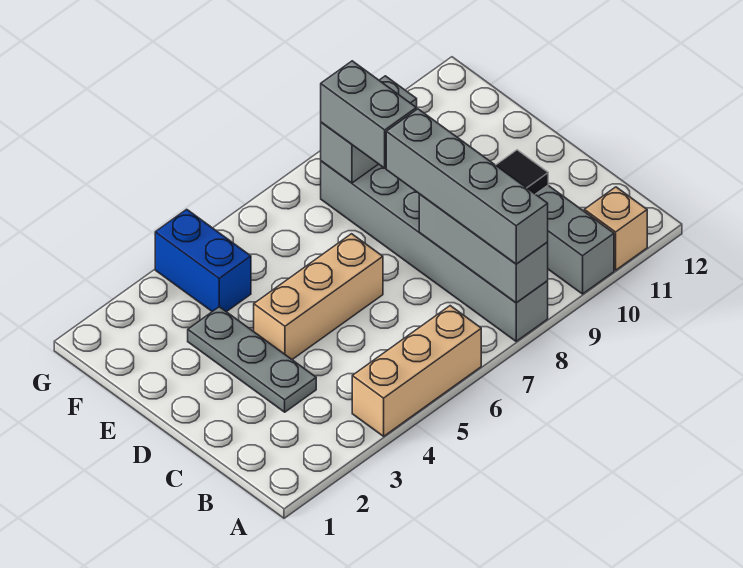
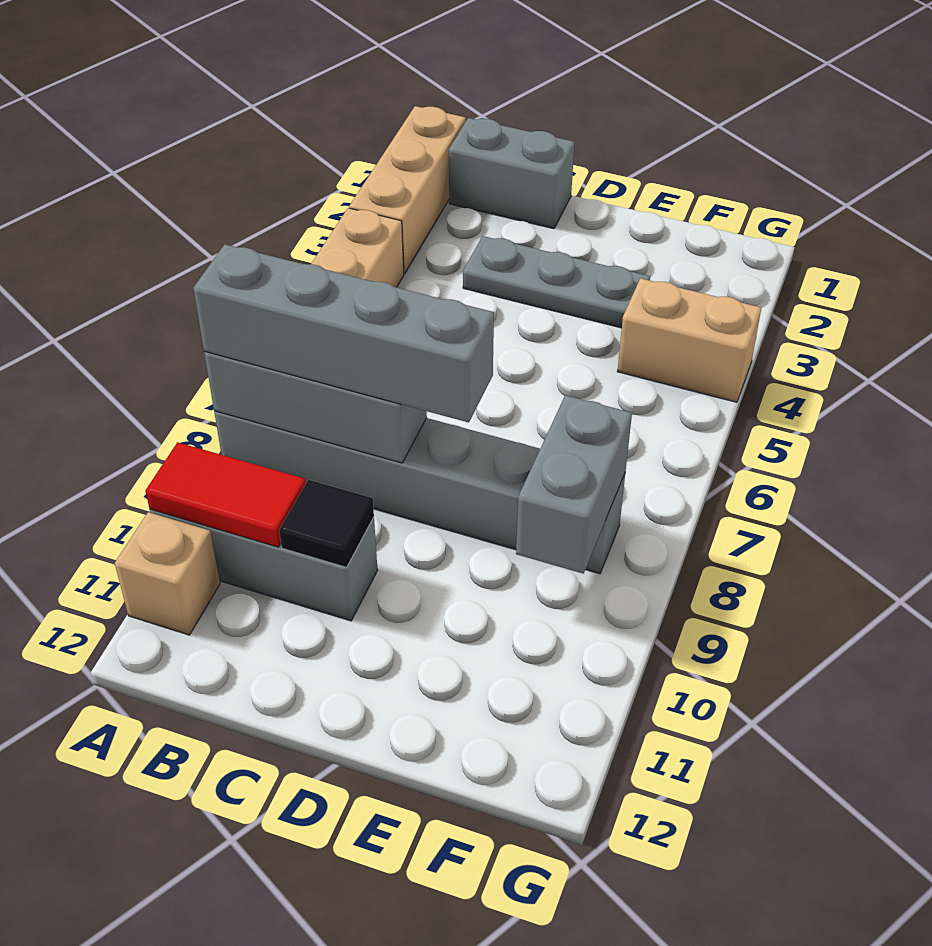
none -> red tile A10:B10 level 2
tan brick D4:D6 level 1 -> tan brick A1:A3 level 1
grey brick E8:F8 level 3 -> grey brick B1:C1 level 1
blue brick F4:G4 level 1 -> tan brick F4:G4 level 1

